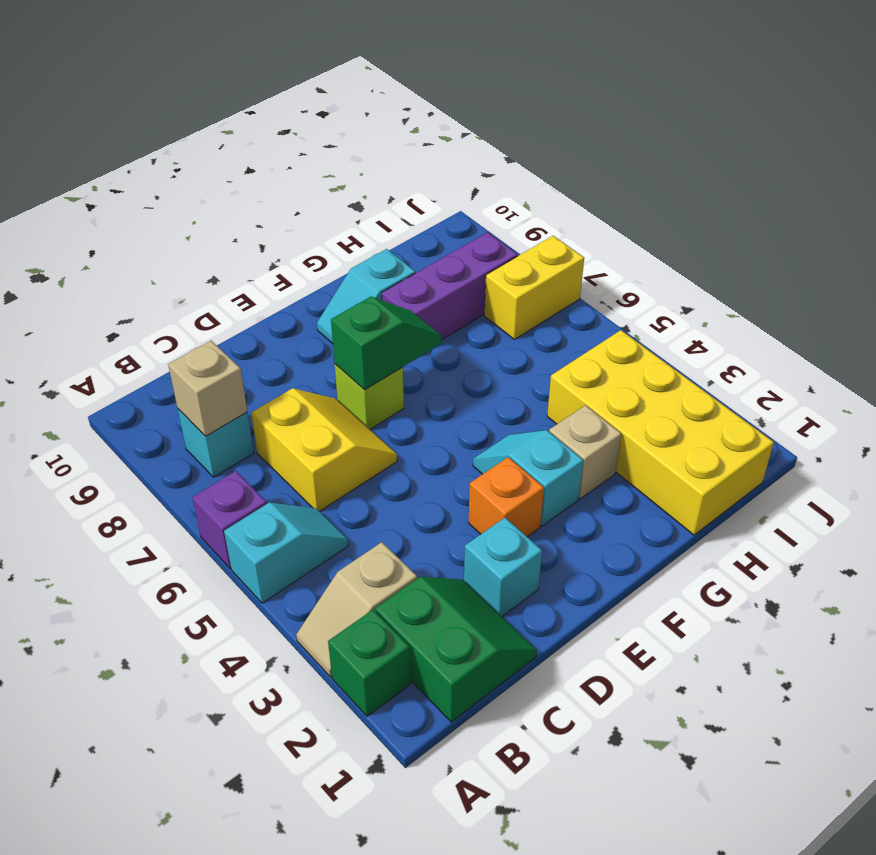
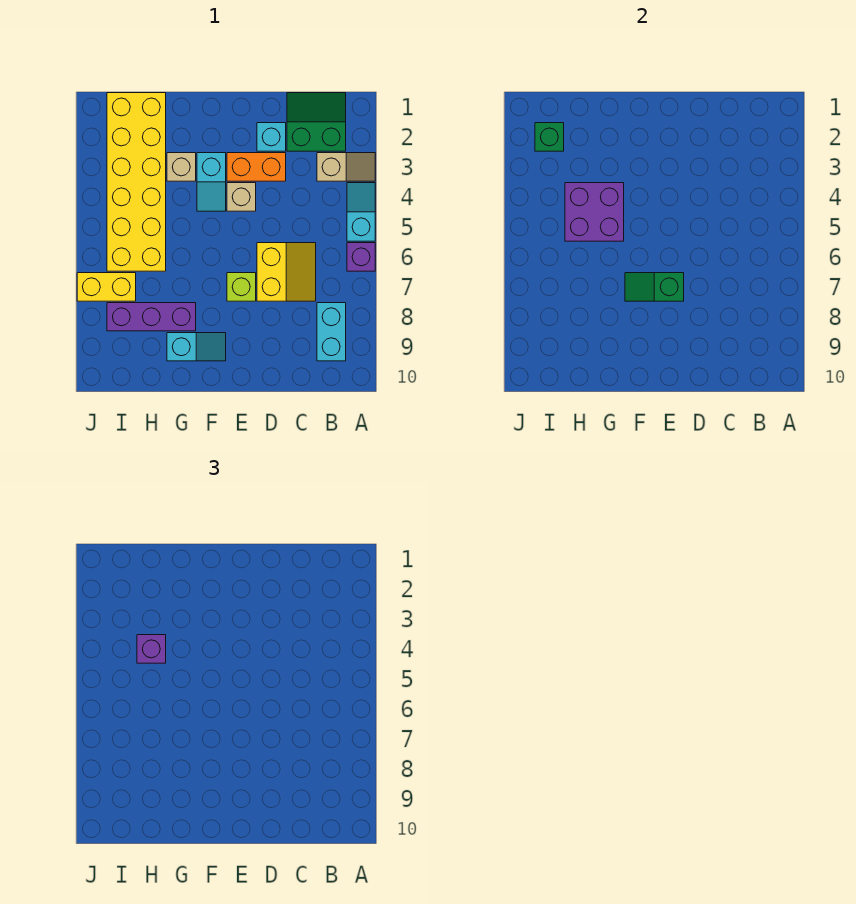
green brick A2 level 1 -> green brick I2 level 2
cyan slope A5:B5 level 1 top A -> cyan slope A4:A5 level 1 top 5
green slope B1:C2 level 1 top B -> green slope B1:C2 level 1 top 2
cyan brick B8 level 1 -> cyan brick B8:B9 level 1
tan brick B8 level 2 -> tan brick E4 level 1
yellow slope C6:D7 level 1 top C -> yellow slope C6:D7 level 1 top D
orange brick E3 level 1 -> orange brick D3:E3 level 1
none -> purple brick G4:H5 level 2
yellow brick H1:I4 level 1 -> yellow brick H1:I6 level 1
none -> purple brick H4 level 3

